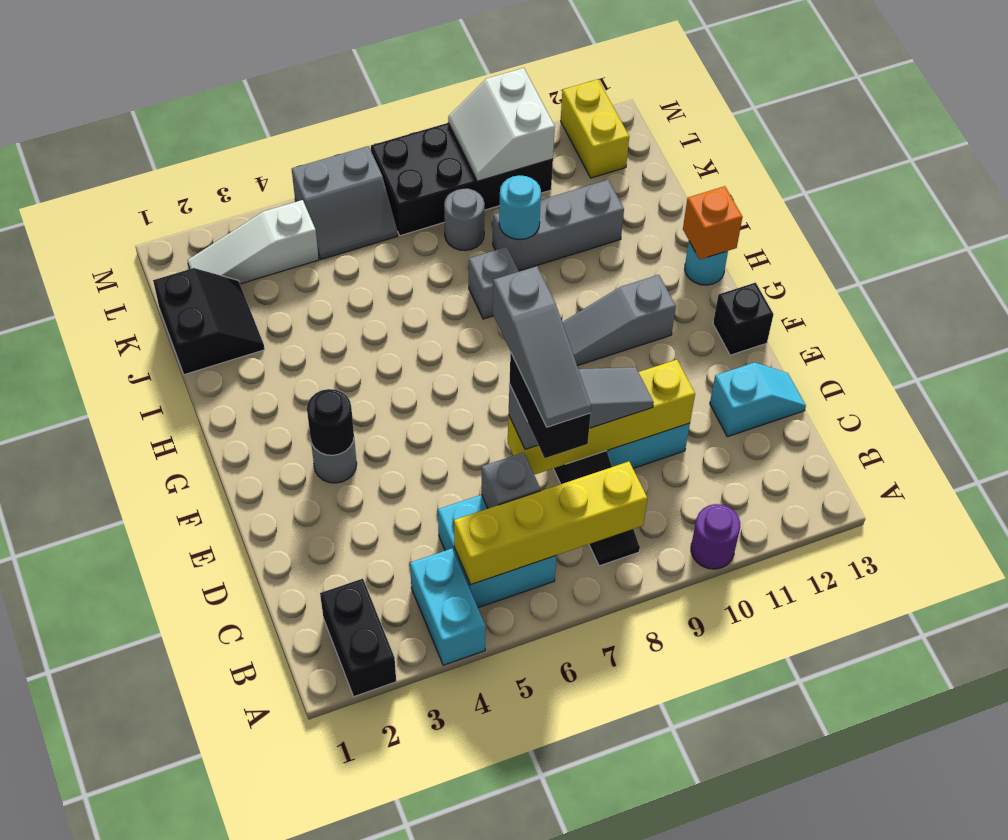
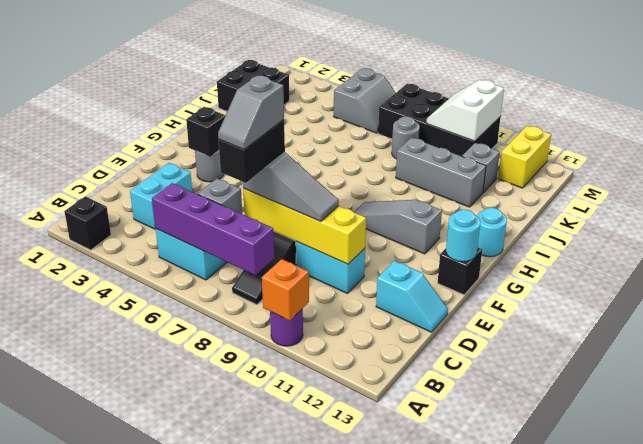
black brick A2:B2 level 1 -> black brick A2 level 1
cyan brick A4:B4 level 1 -> cyan brick C3:D3 level 1
yellow brick B5:B8 level 2 -> purple brick B5:B8 level 2
grey slope C7:E7 level 5 top E -> grey slope C7:D7 level 5 top D
black round brick F3 level 2 -> black brick F3 level 2
orange brick H13 level 2 -> orange brick A10 level 2
grey brick I8 level 1 -> grey brick K11 level 1
black slope J1:K2 level 1 top 1 -> black brick J1:K2 level 1
cyan round brick J9 level 2 -> cyan round brick F13 level 2
white slope L2:L4 level 1 top 4 -> none
grey slope L5:M6 level 1 top M -> grey slope L5:M6 level 1 top 5

